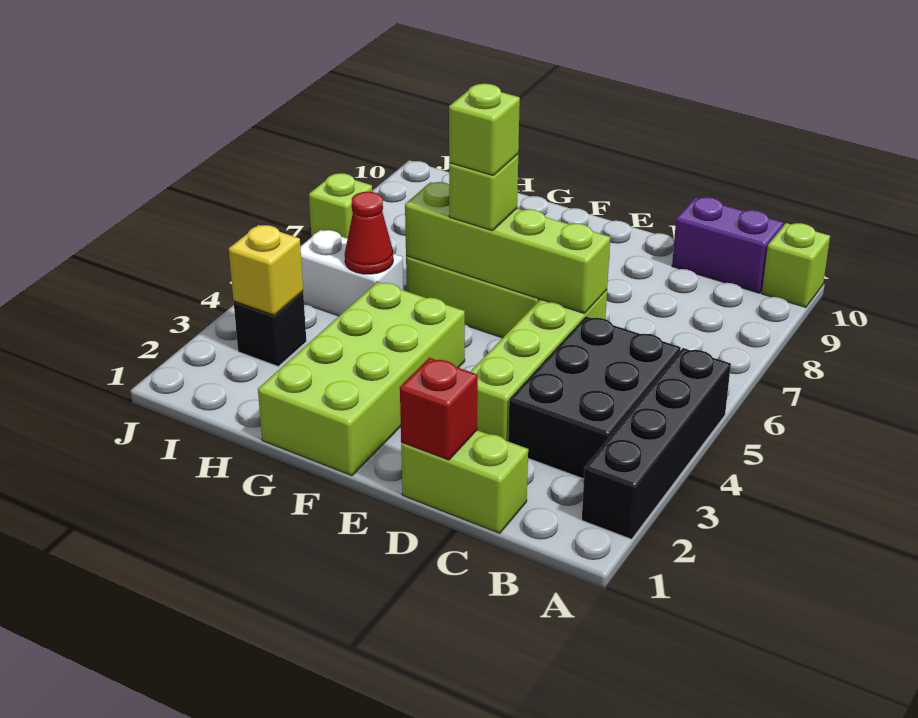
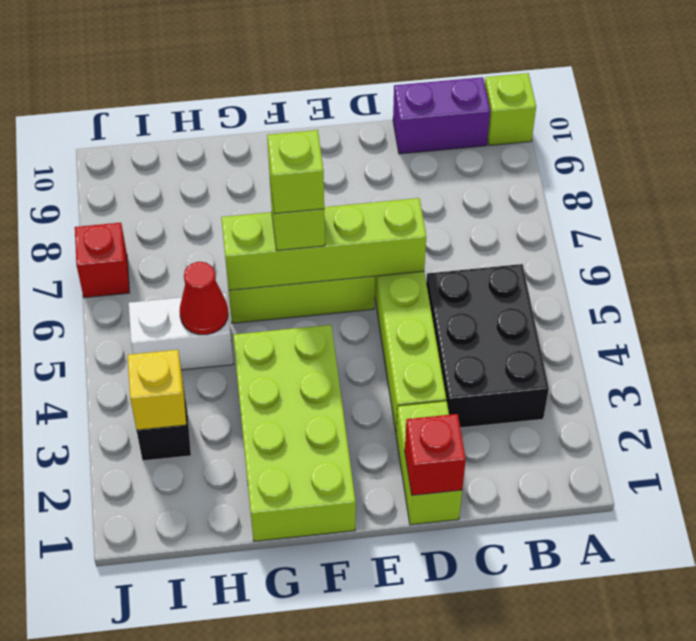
black brick A2:A5 level 1 -> none
lime brick C1:D1 level 1 -> lime brick D1:D2 level 1
lime brick J7 level 1 -> red brick J7 level 1

